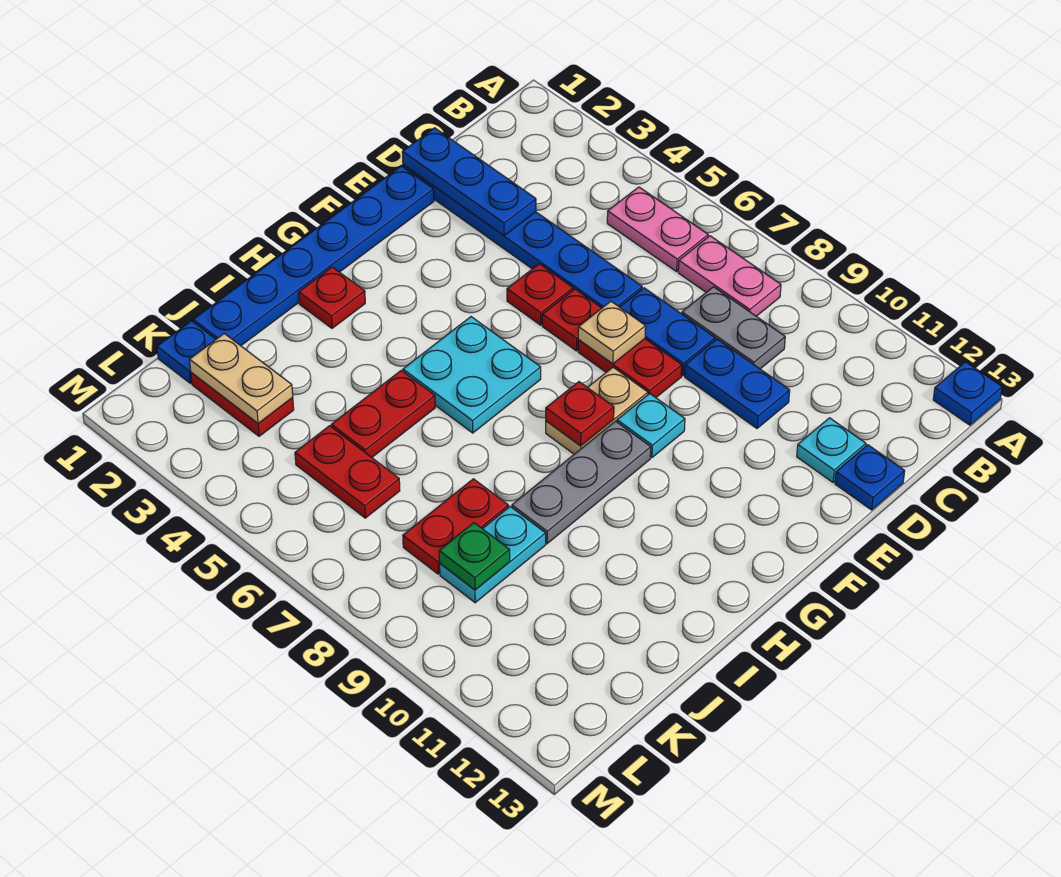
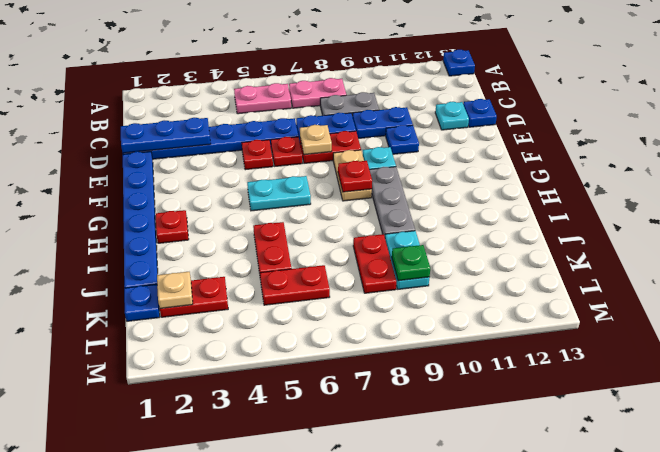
none -> blue plate E10 level 1
cyan plate G5:H6 level 1 -> cyan plate G5:G6 level 1
tan plate K2:K3 level 2 -> tan plate K2 level 2

